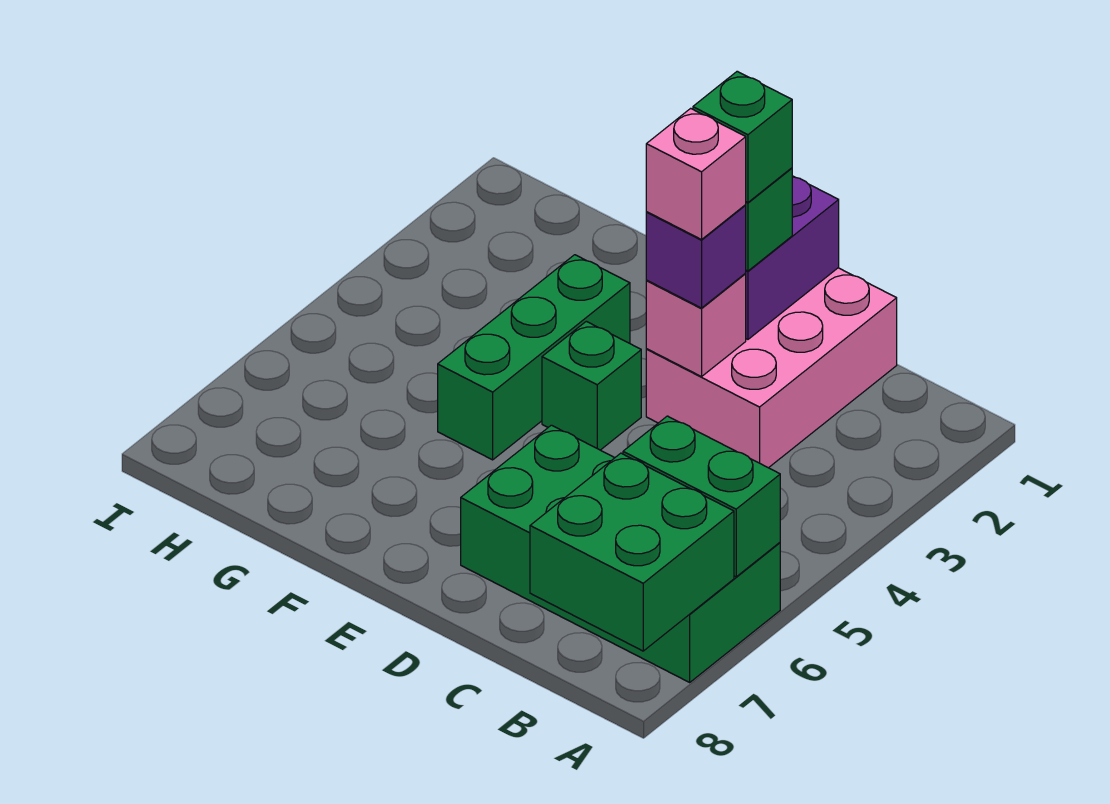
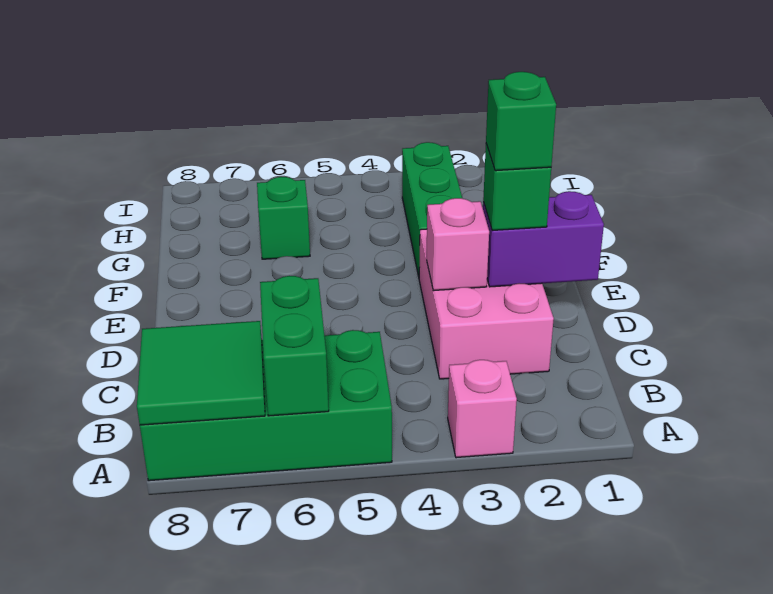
green brick A6:D7 level 1 -> green brick A5:B8 level 1
green brick A7:B8 level 2 -> green tile A7:B8 level 2
pink brick C1:D3 level 1 -> pink brick C2:E3 level 1
purple brick D3 level 3 -> none
pink brick D3 level 4 -> pink brick A3 level 1
green brick E4 level 1 -> green brick G6 level 1
green brick F3:F5 level 1 -> green brick F3:H3 level 1

